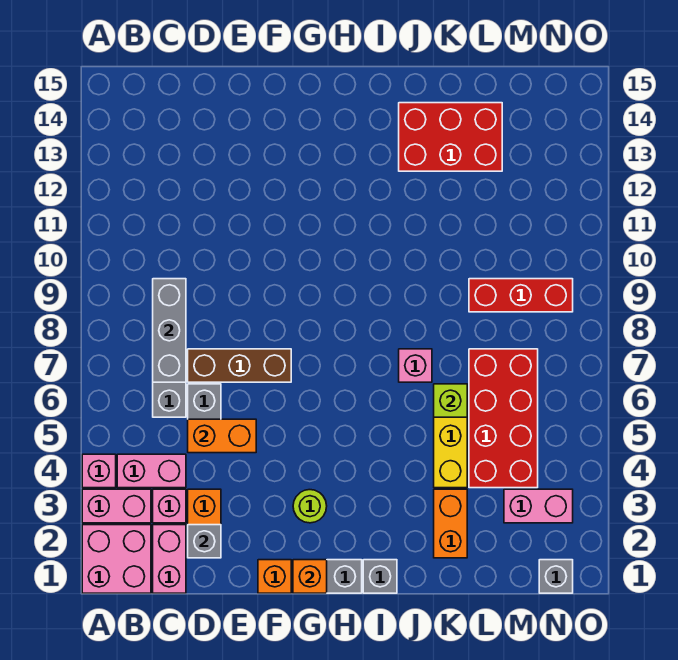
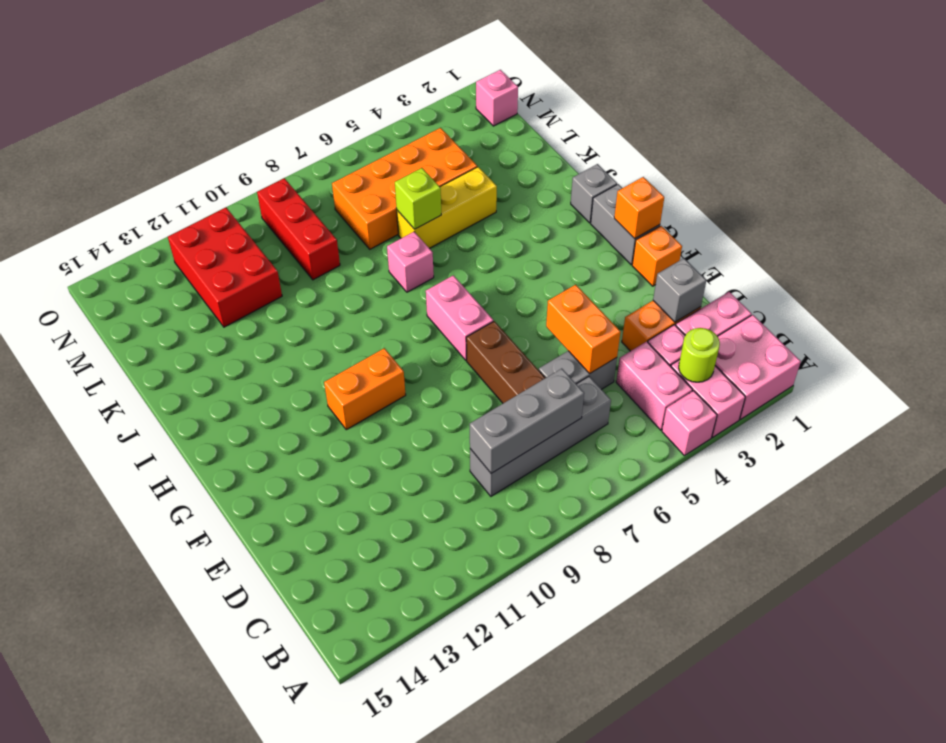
lime round brick G3 level 1 -> lime round brick B3 level 2
red brick J13:L14 level 1 -> red brick L11:N12 level 1
orange brick K2:K3 level 1 -> orange brick G10:G11 level 1
red brick L4:M7 level 1 -> orange brick L4:M7 level 1
pink brick M3:N3 level 1 -> pink brick G7:H7 level 1
grey brick N1 level 1 -> pink brick N1 level 1

